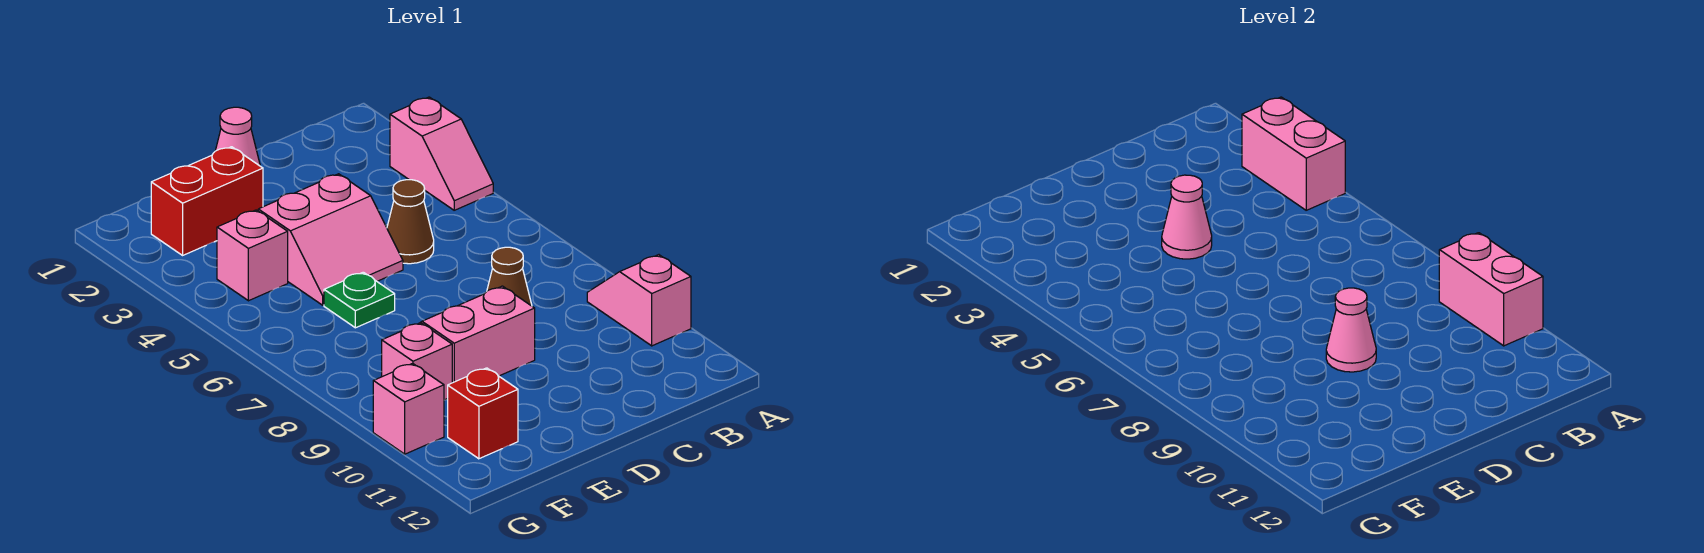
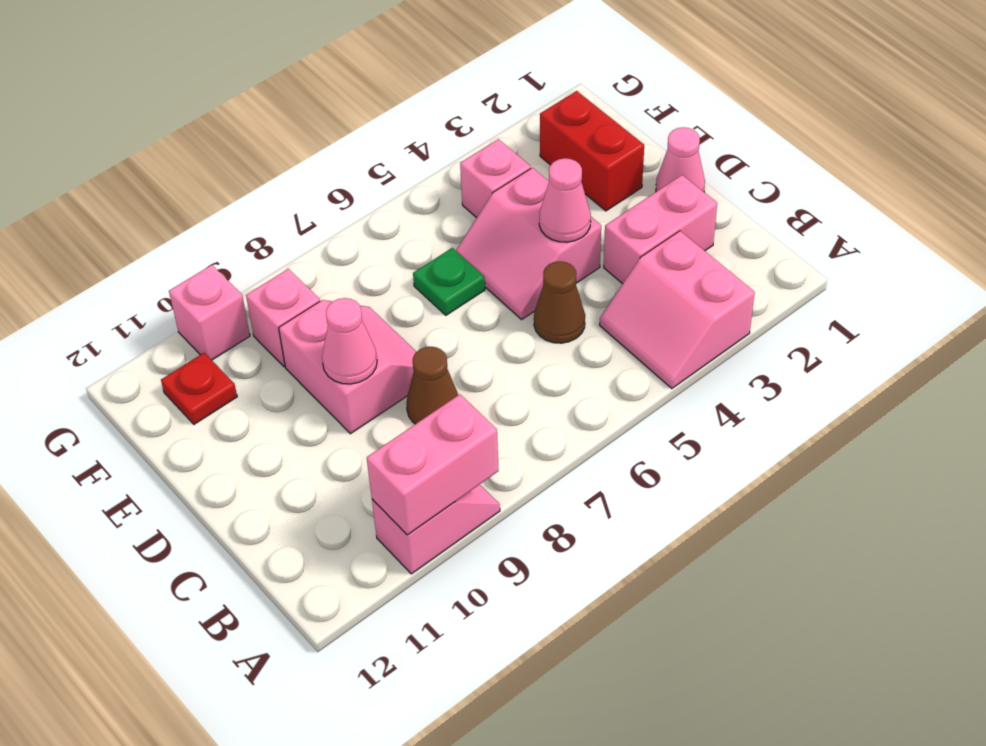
pink slope A3:A4 level 1 top 3 -> pink slope A3:B4 level 1 top 3
pink brick A3:A4 level 2 -> pink brick C2:C3 level 1
red brick F11 level 1 -> red plate F11 level 1

